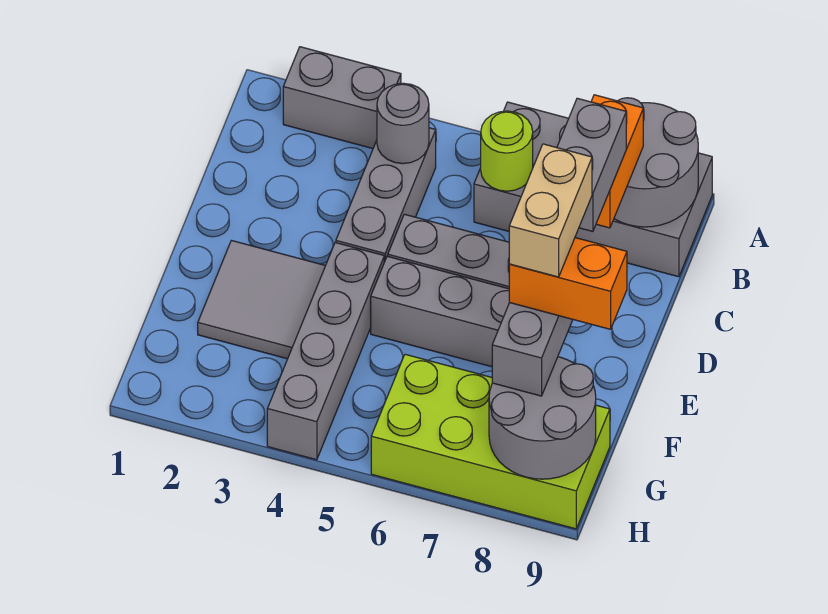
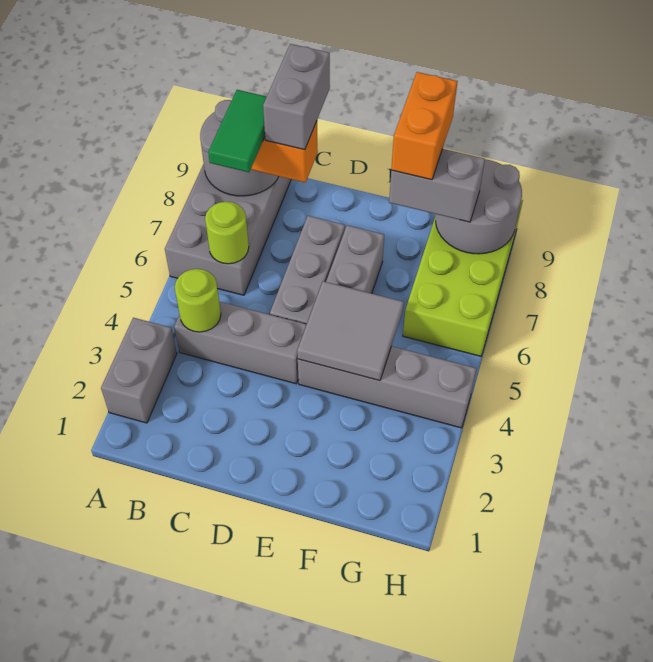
grey round brick B4 level 2 -> lime round brick B4 level 2
none -> green tile B7:B8 level 4
grey brick C8:D8 level 4 -> grey brick C8:C9 level 4
grey tile E2:F3 level 1 -> grey tile E4:F5 level 2
tan brick E8:F8 level 5 -> none

